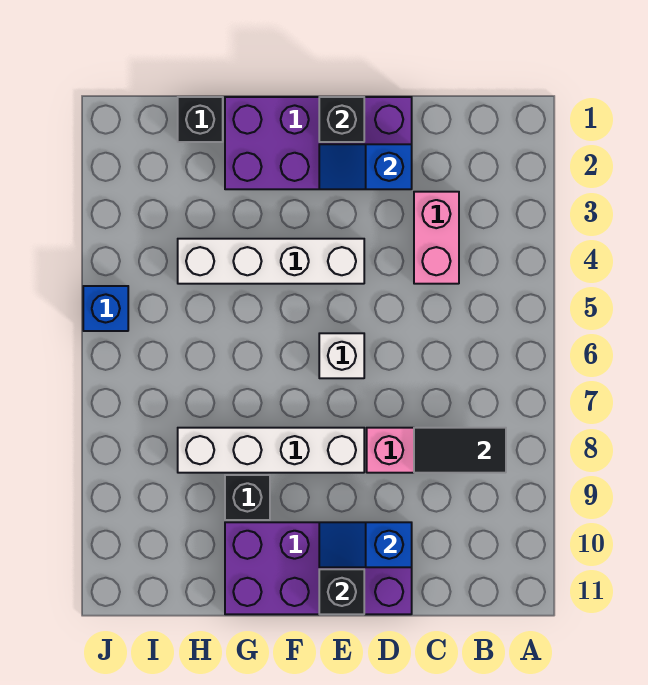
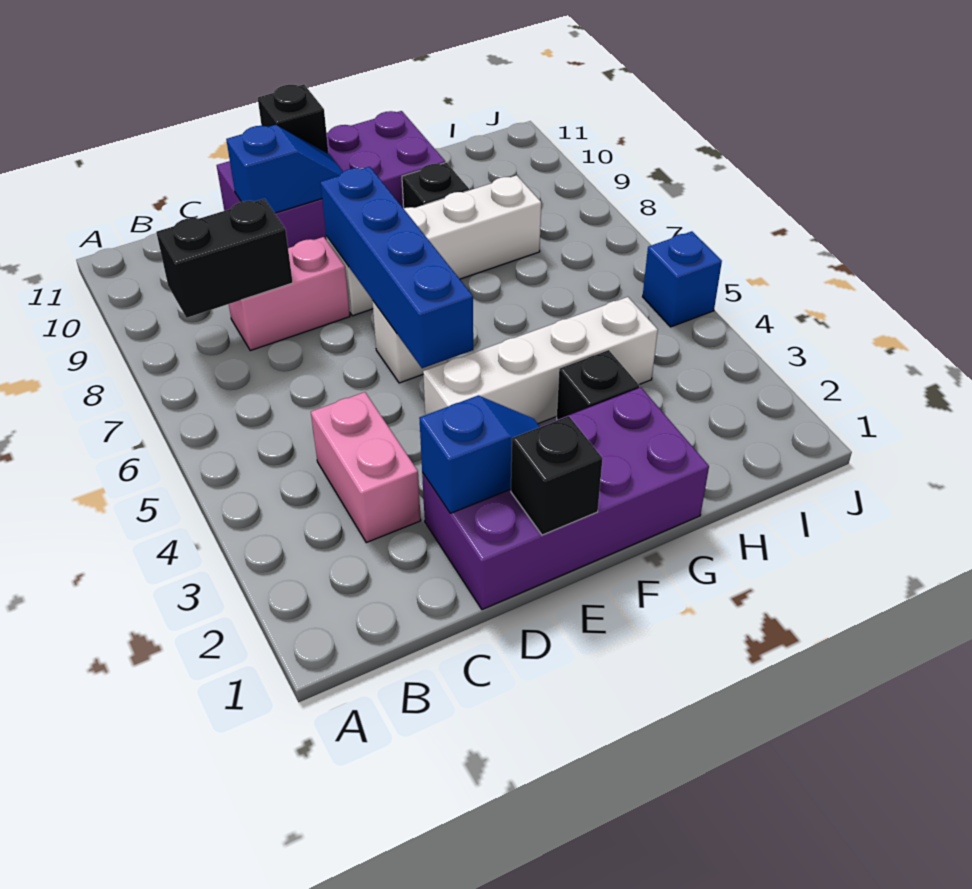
black tile B8:C8 level 2 -> black brick B8:C8 level 2
none -> blue brick E5:E8 level 2
black brick H1 level 1 -> black brick G3 level 1

